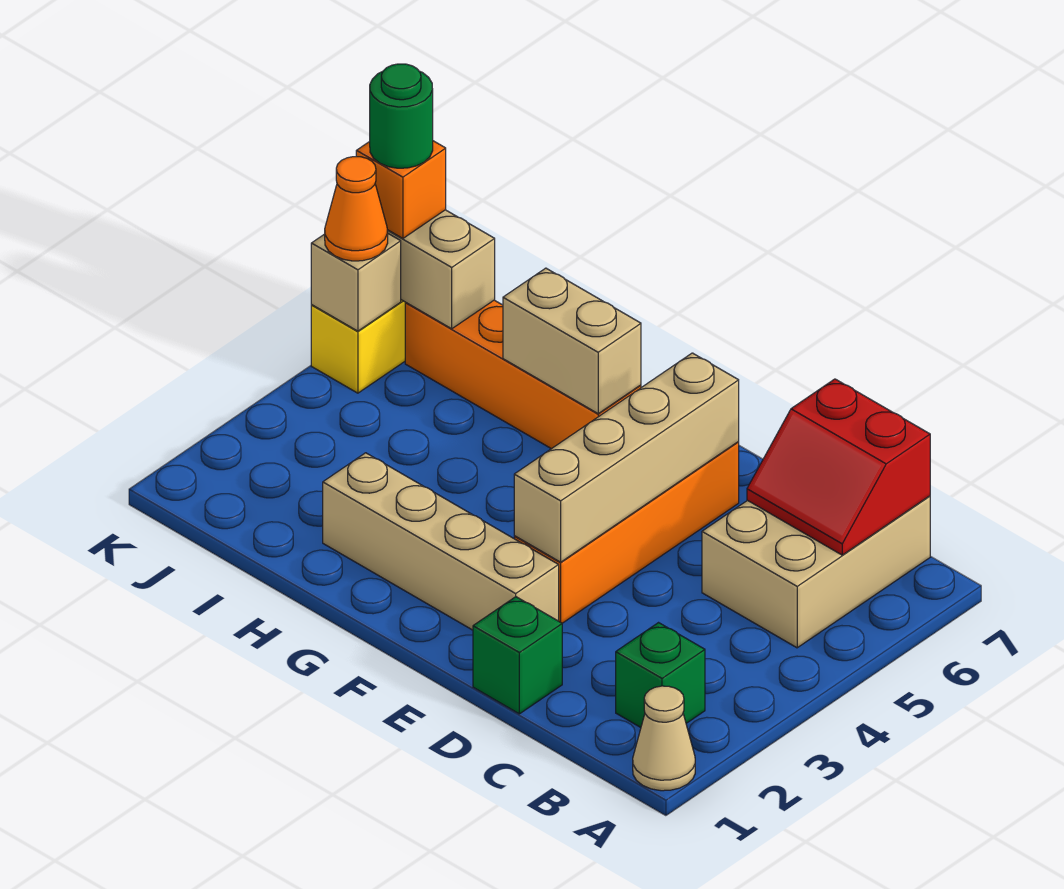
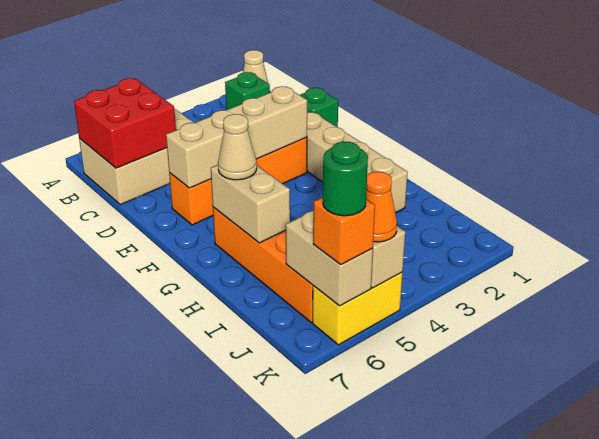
red slope B6:C7 level 2 top 7 -> red brick B6:C7 level 2
none -> tan cone G6 level 3

